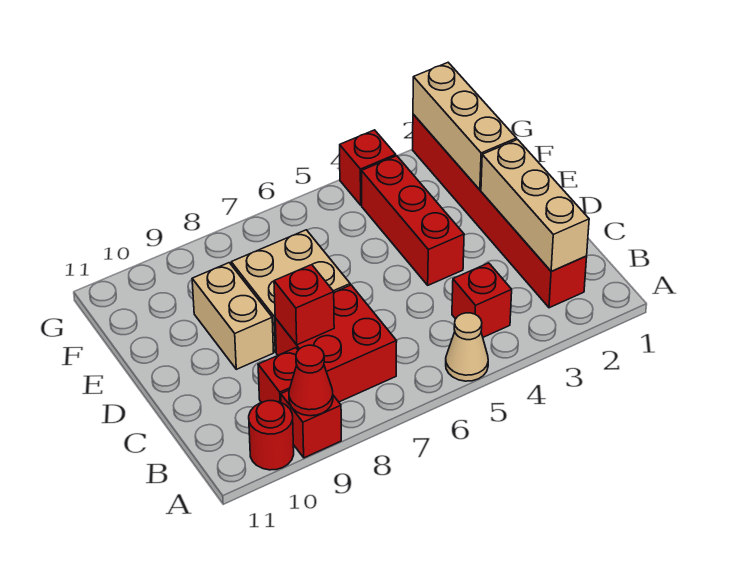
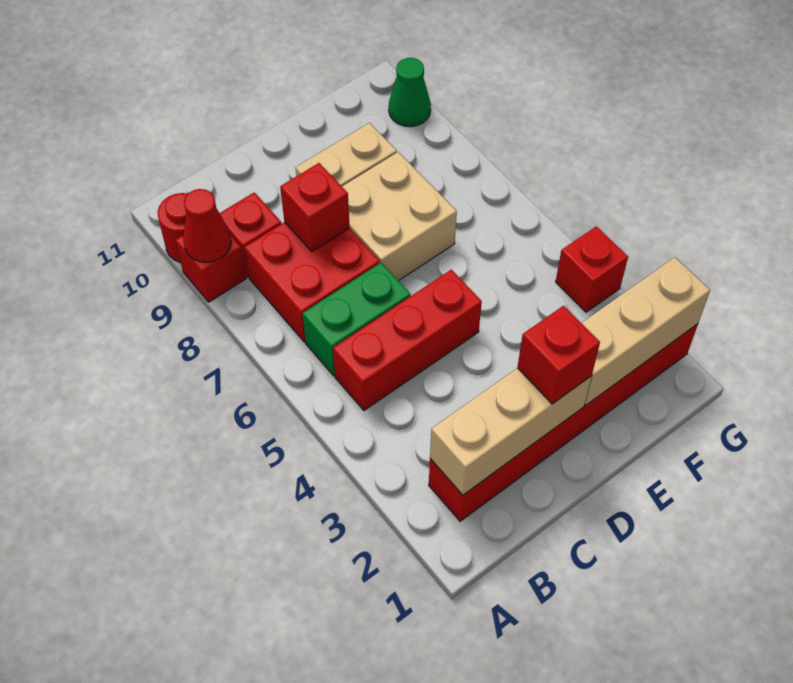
tan cone A5 level 1 -> none
red brick B4 level 1 -> red brick D2 level 3
none -> green brick B6:C6 level 1
red brick D4:F4 level 1 -> red brick B5:D5 level 1
none -> green cone G10 level 1

